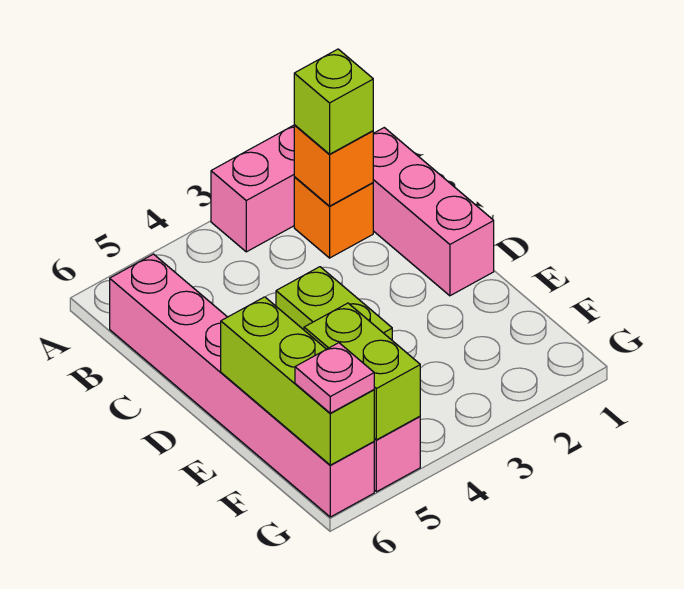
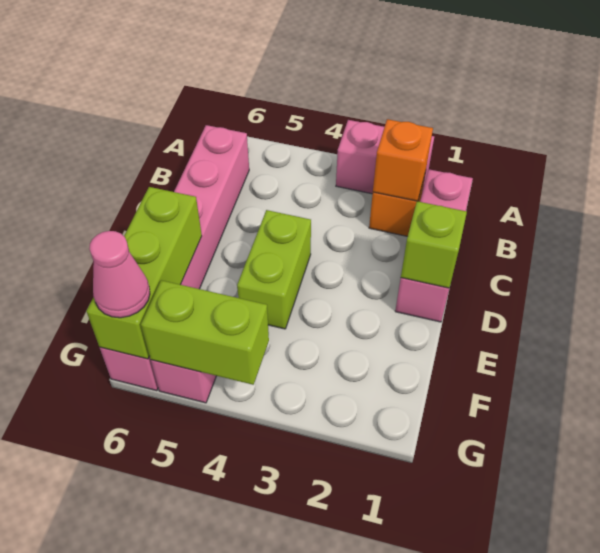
lime brick B2 level 3 -> lime brick D1 level 2
lime brick F5:G5 level 2 -> lime brick G4:G5 level 2
pink plate G6 level 3 -> pink cone G6 level 3

